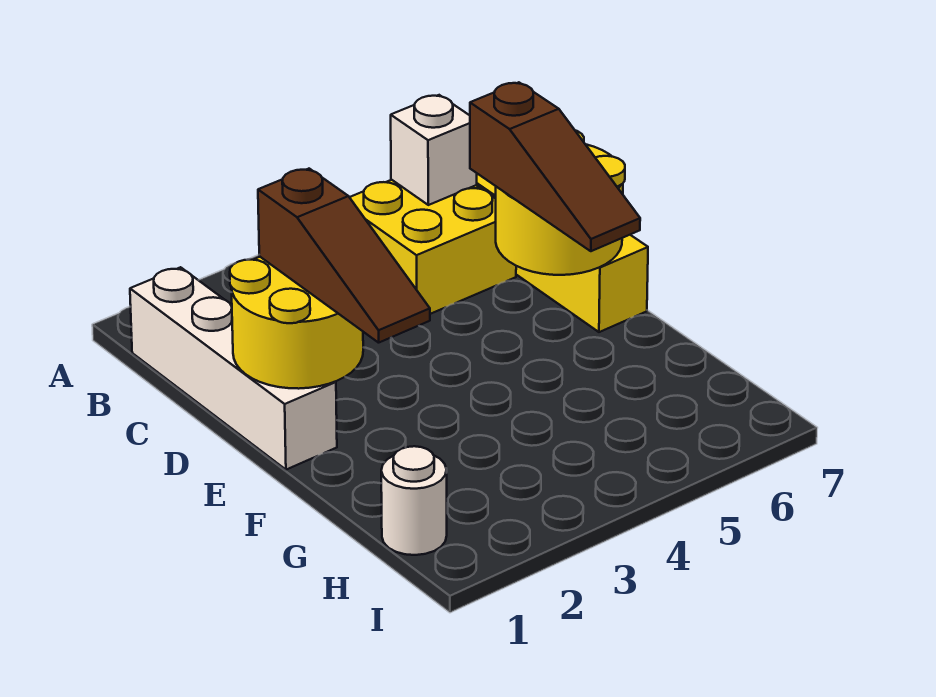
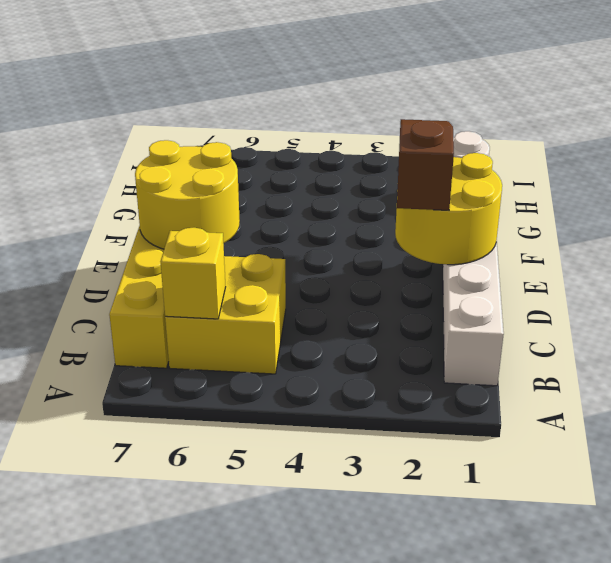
white brick B6 level 2 -> yellow brick B6 level 2
brown slope D6:F6 level 3 top D -> none

